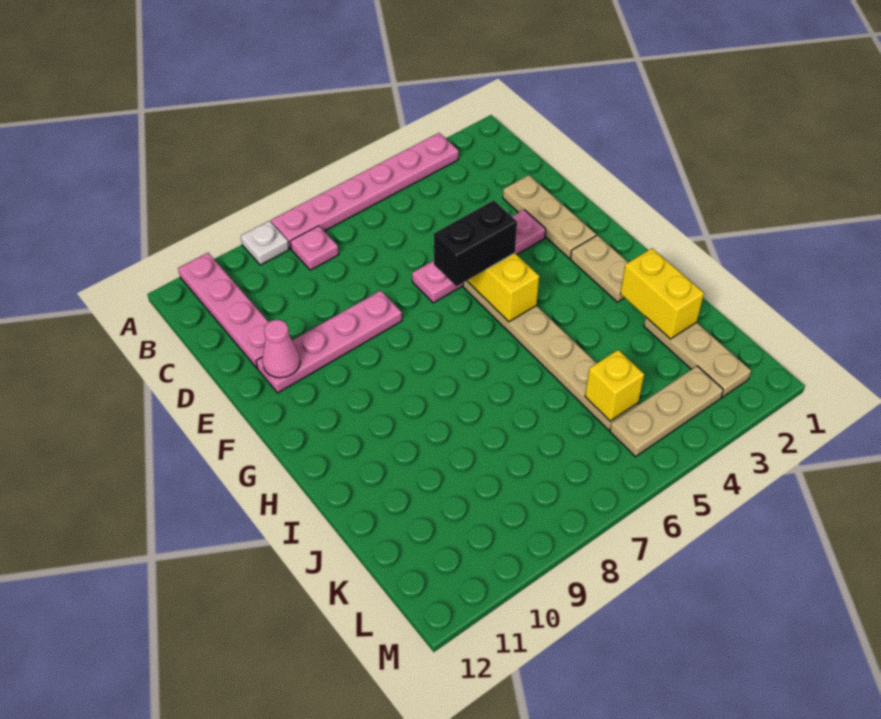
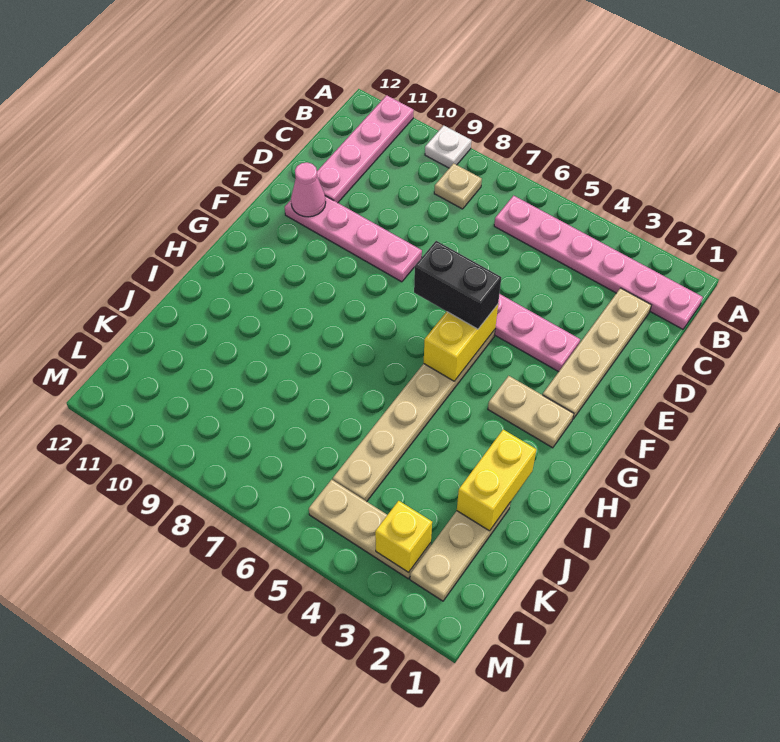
pink plate A3:A8 level 1 -> pink plate B1:B6 level 1
pink plate B8 level 1 -> tan plate B8 level 1
tan plate D2:F2 level 1 -> tan plate C2:F2 level 1
tan plate G2:H2 level 1 -> tan plate G2:G3 level 1
yellow brick K5 level 2 -> yellow brick L3 level 2

